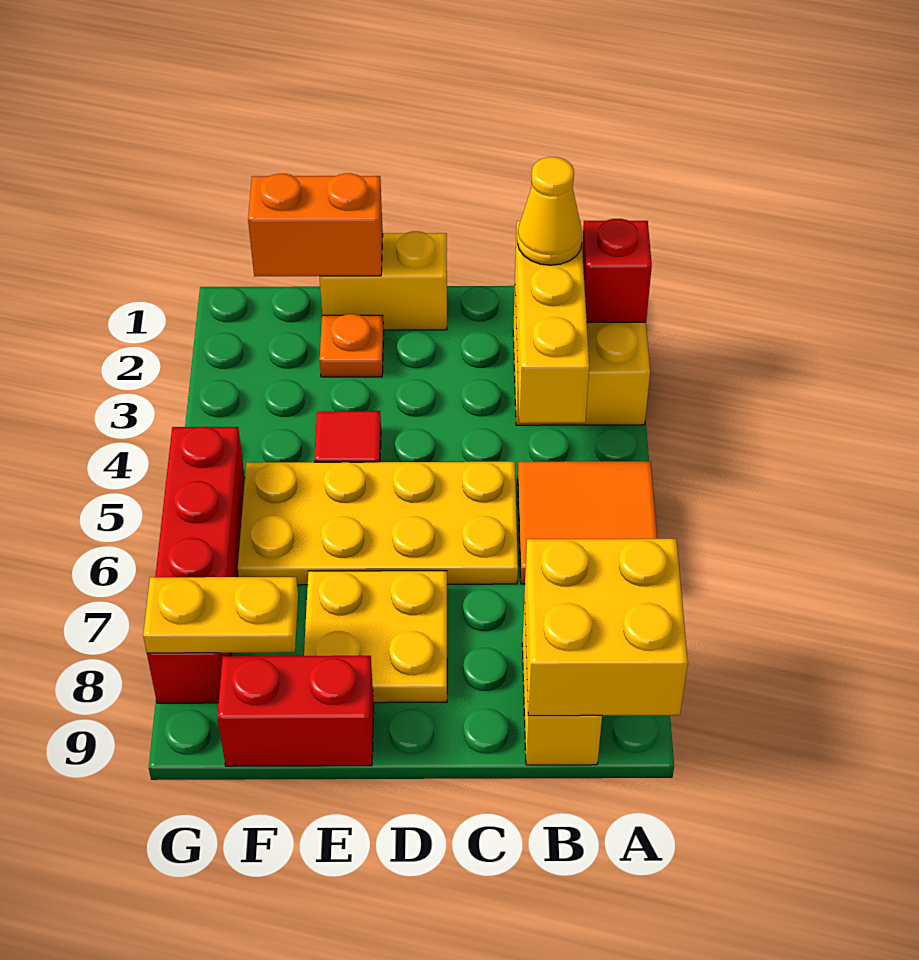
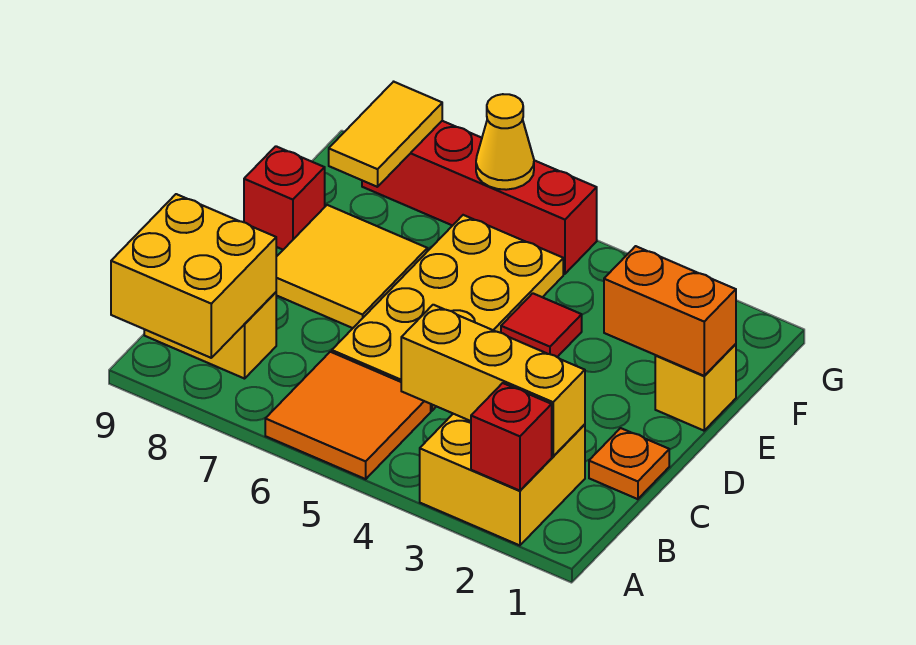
yellow cone B2 level 3 -> yellow cone G6 level 2
yellow brick D1:E1 level 1 -> yellow brick E1 level 1
yellow plate D7:E8 level 1 -> yellow tile D7:E8 level 1
orange brick E1:F1 level 2 -> orange brick E1:E2 level 2
orange plate E2 level 1 -> orange plate C1 level 1
red brick E9:F9 level 1 -> red brick E9 level 1
yellow plate F8:G8 level 2 -> yellow tile F8:G8 level 2

